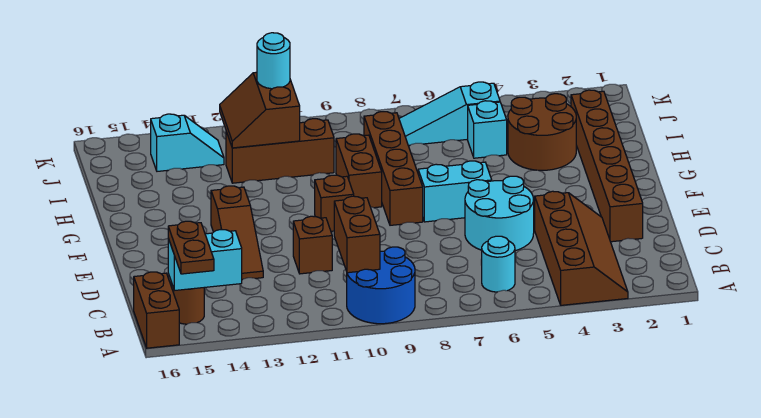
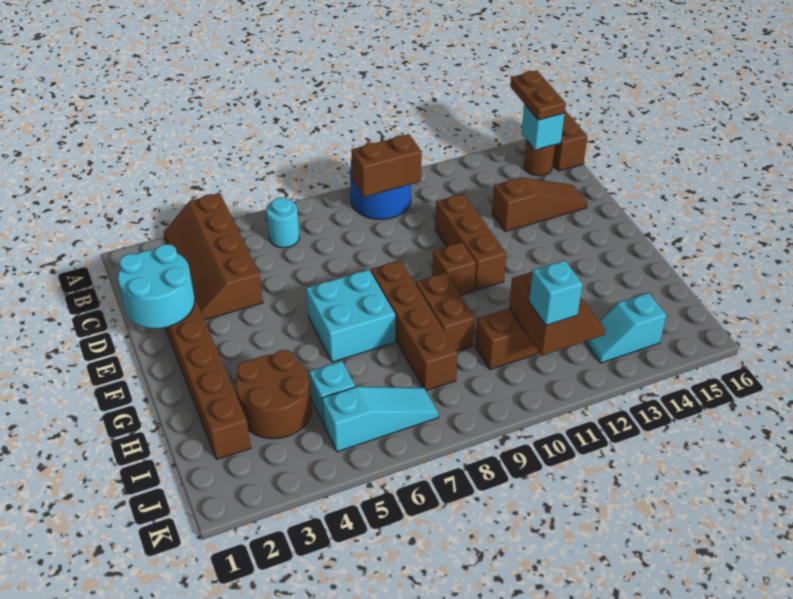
brown brick B10:C10 level 2 -> brown brick B9:B10 level 2
cyan brick B14:B15 level 2 -> cyan brick B15 level 2
cyan round brick D5:E6 level 1 -> cyan round brick D1:E2 level 2
brown brick D11 level 1 -> brown brick D11:F11 level 1
brown slope D13:F13 level 1 top F -> brown slope D13:D15 level 1 top 13
cyan brick F6:F7 level 1 -> cyan brick F6:G7 level 1
cyan round brick J11 level 3 -> cyan brick J11 level 3

